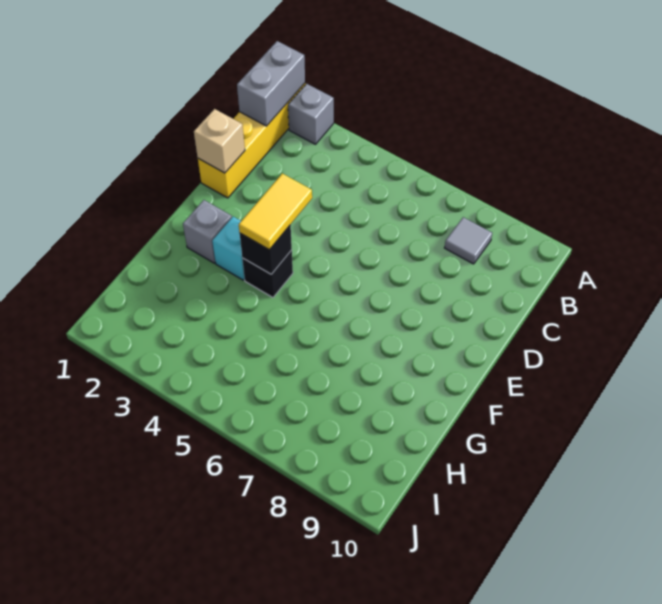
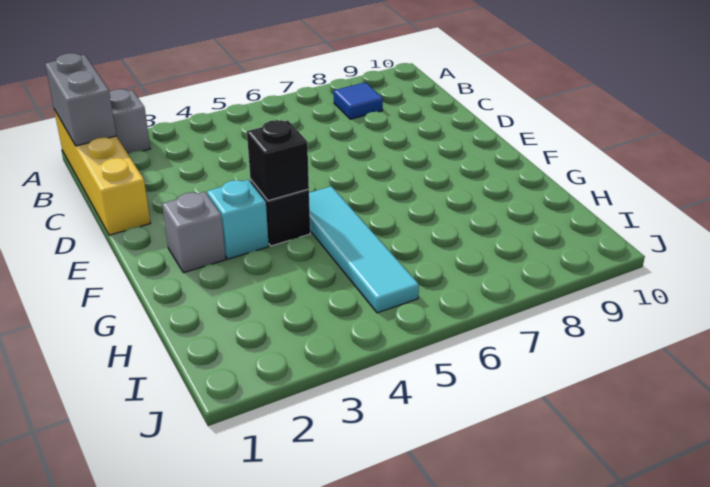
grey tile B8 level 1 -> blue tile B8 level 1
tan brick D1 level 2 -> none
yellow tile E4:F4 level 3 -> none
none -> cyan tile F5:I5 level 1

